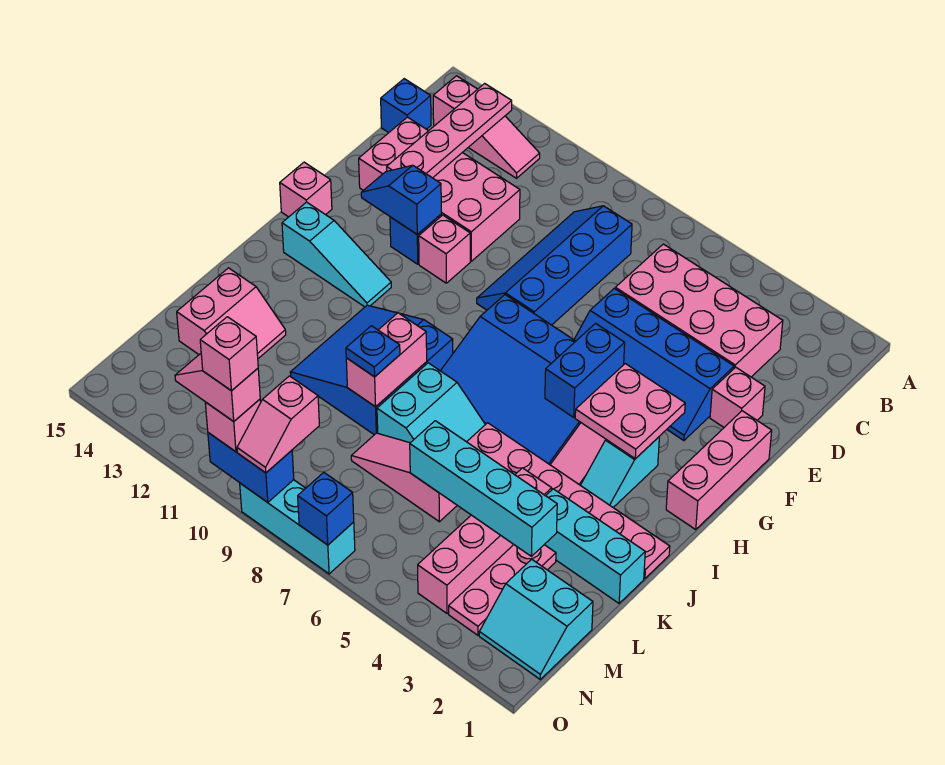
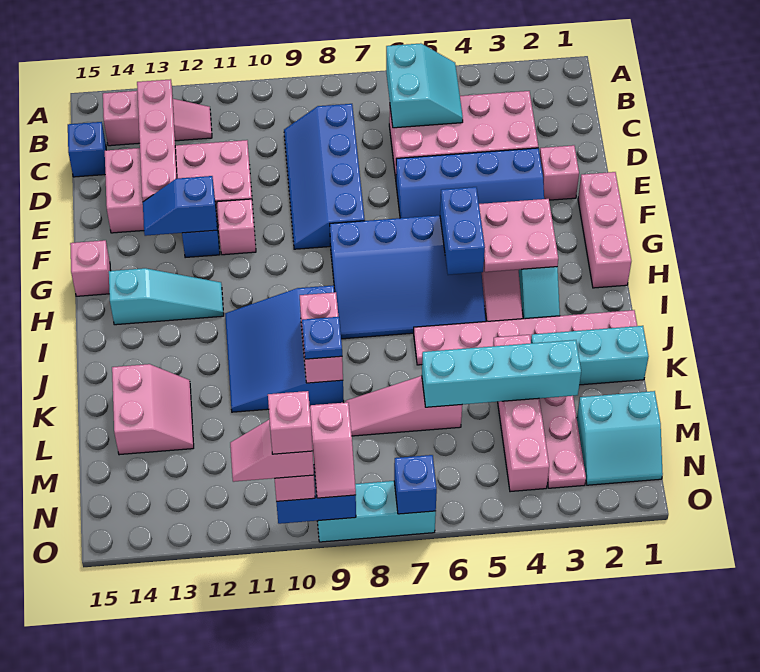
cyan slope J7:K8 level 1 top 8 -> cyan slope B5:C6 level 2 top 6

